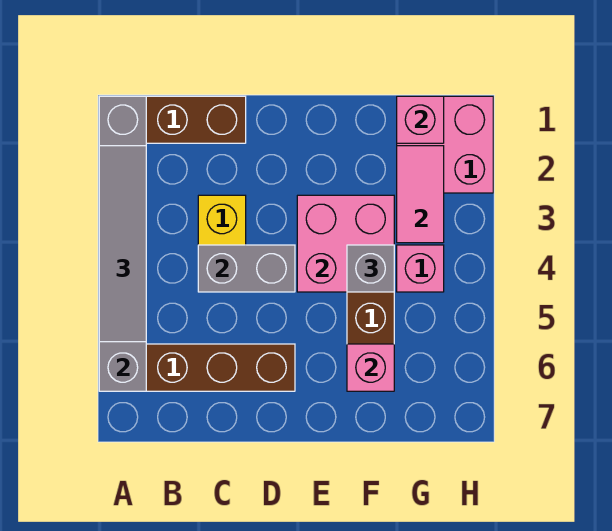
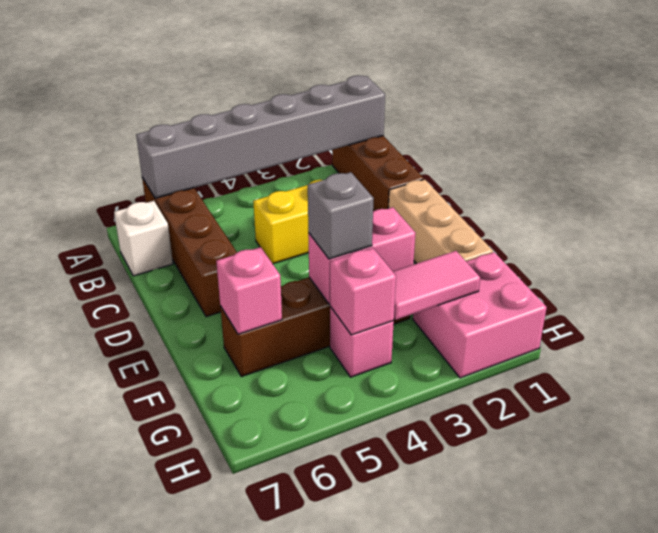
grey tile A2:A5 level 3 -> none
none -> white brick B7 level 1
grey brick C4:D4 level 2 -> none
none -> tan brick D1:F1 level 1
pink brick E3:F4 level 2 -> pink brick F3:F4 level 2
pink brick G1 level 2 -> pink brick G4 level 2

